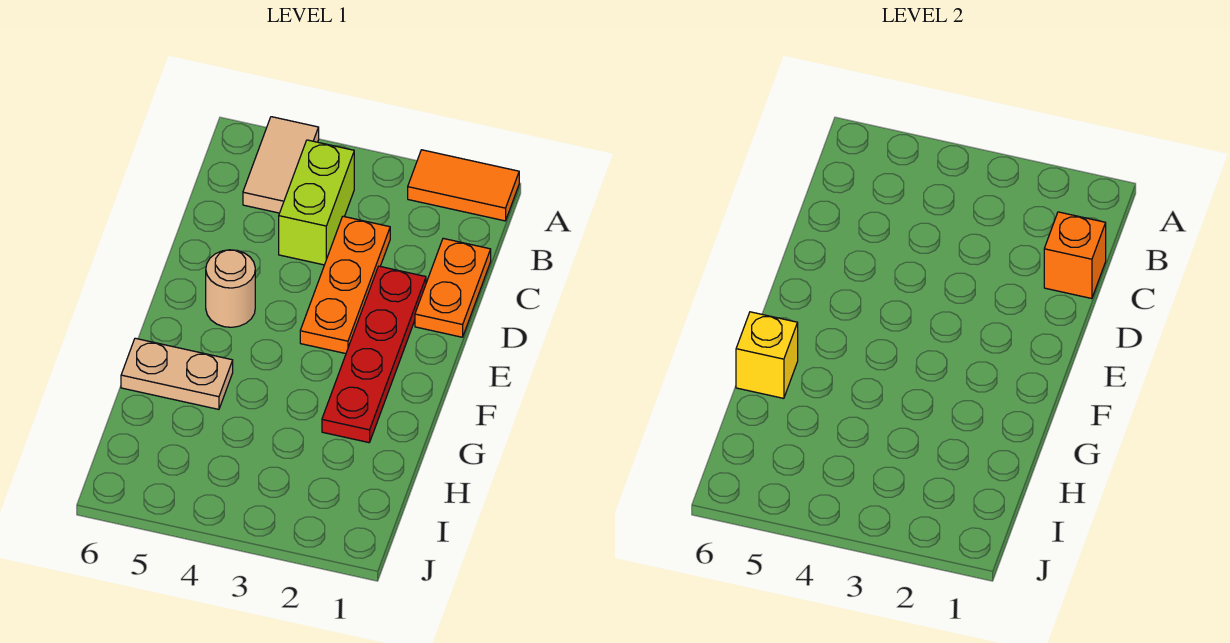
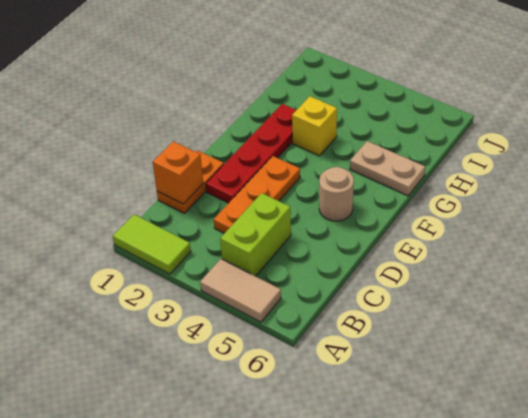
orange tile A1:A2 level 1 -> lime tile A1:A2 level 1
tan tile A5:B5 level 1 -> tan tile A4:A5 level 1
yellow brick G6 level 2 -> yellow brick G3 level 1

